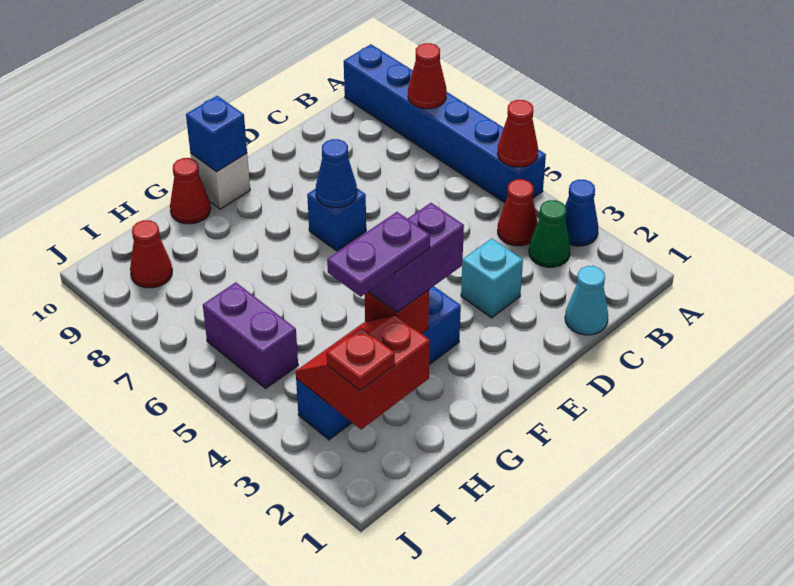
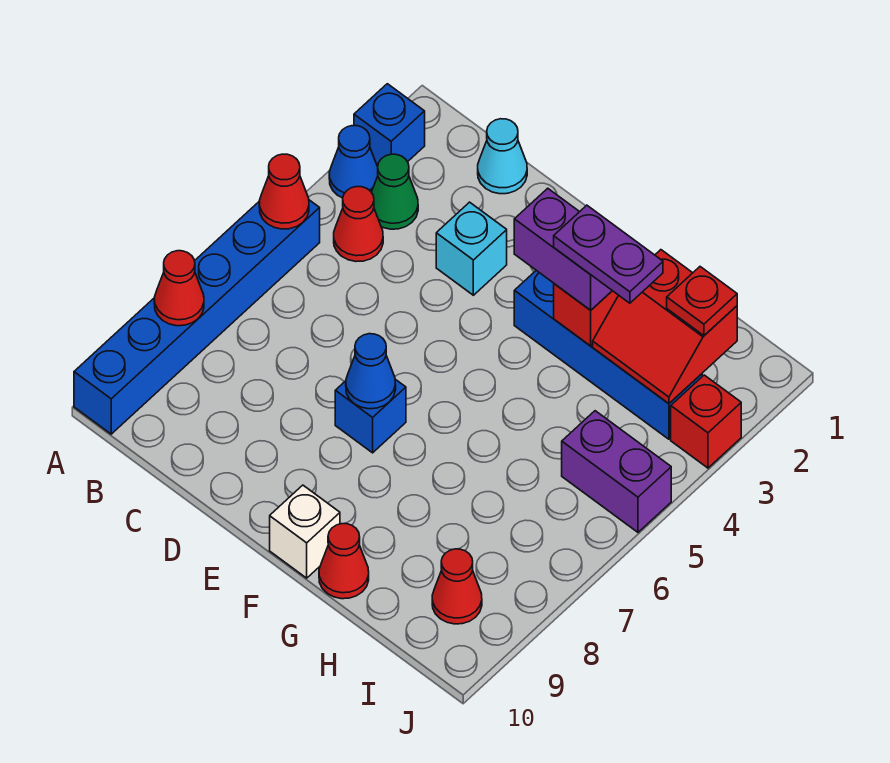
blue brick F10 level 2 -> blue brick A2 level 1
purple brick I5:I6 level 1 -> purple brick I5:J5 level 1
none -> red brick J3 level 1

